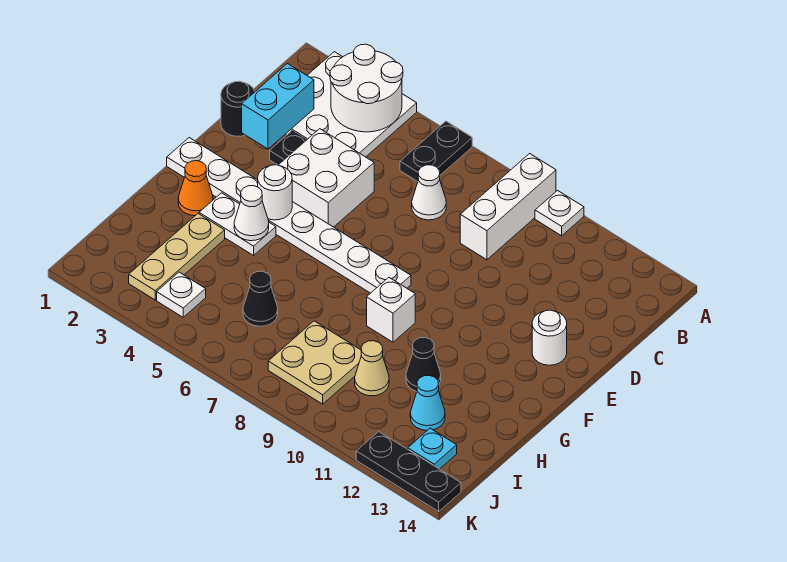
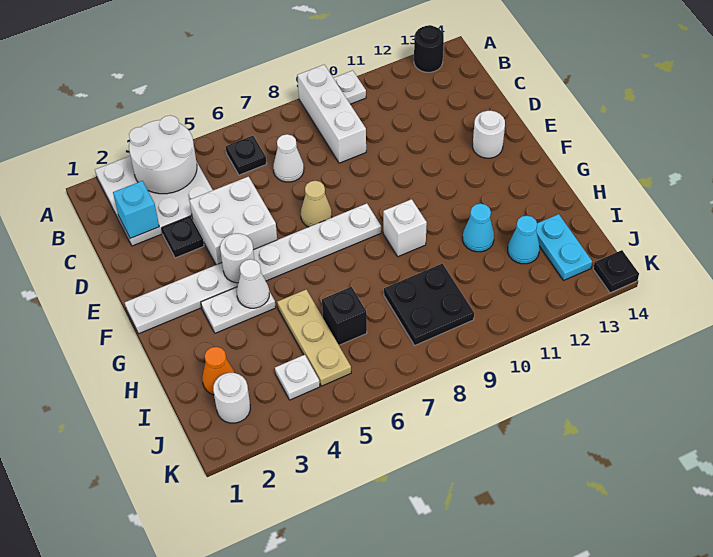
black plate A6:B6 level 1 -> black plate B6 level 1
cyan brick C2:D2 level 2 -> cyan brick C2 level 2
black round brick D1 level 1 -> black round brick A13 level 1
orange cone G2 level 1 -> orange cone I2 level 1
tan plate H3:J3 level 1 -> tan plate H5:J5 level 1
black cone H11 level 1 -> cyan cone H11 level 1
black cone I6 level 1 -> black brick I6 level 1
tan plate I8:J9 level 1 -> black plate I8:J9 level 1
tan cone I10 level 1 -> tan cone E7 level 1
none -> white round brick J2 level 1
cyan plate J13 level 1 -> cyan plate I13:J13 level 1
black plate K12:K14 level 1 -> black plate K14 level 1

